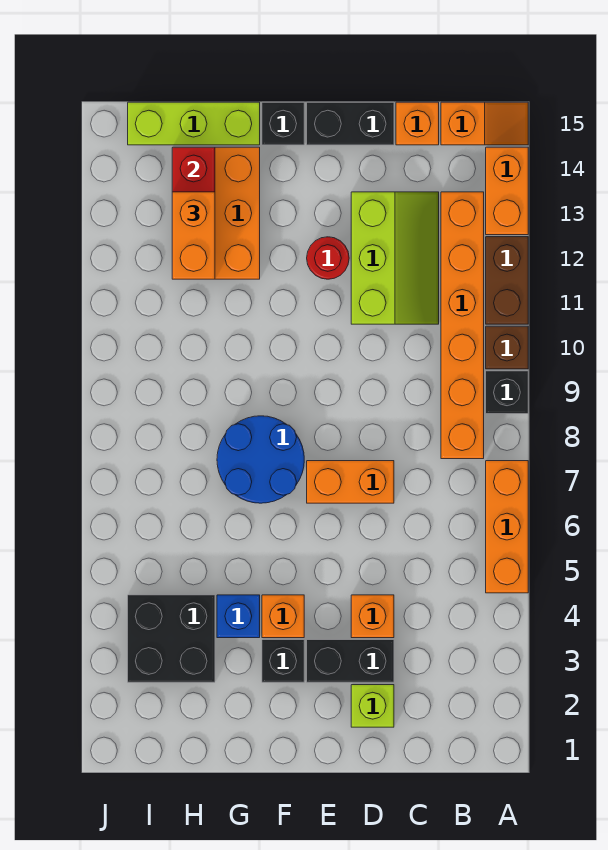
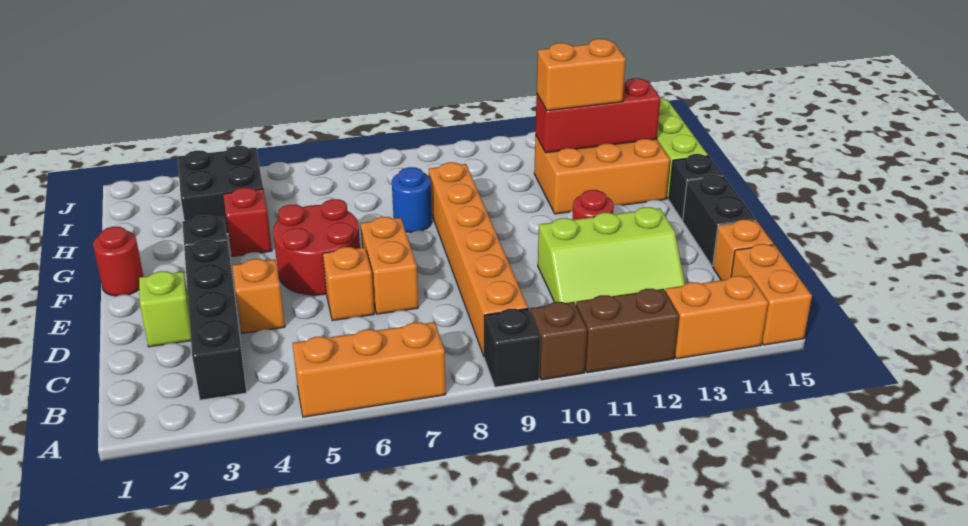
orange slope A15:B15 level 1 top B -> orange brick A15:B15 level 1
orange brick B8:B13 level 1 -> orange brick B9:G9 level 1
black brick D3:E3 level 1 -> black brick B3:E3 level 1
none -> red round brick E5:F6 level 1
none -> red round brick F1 level 1
orange brick F4 level 1 -> orange brick D6 level 1
blue round brick F7:G8 level 1 -> blue round brick G8 level 1
blue brick G4 level 1 -> red brick G4 level 1

